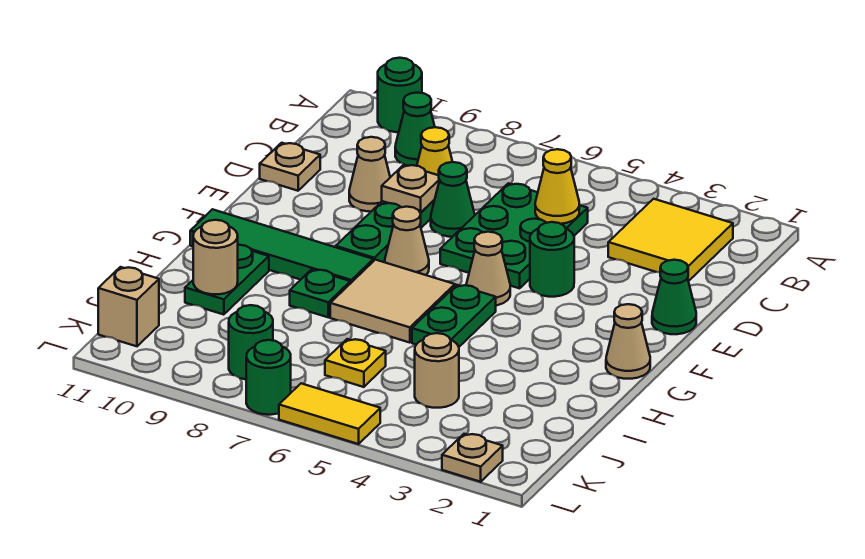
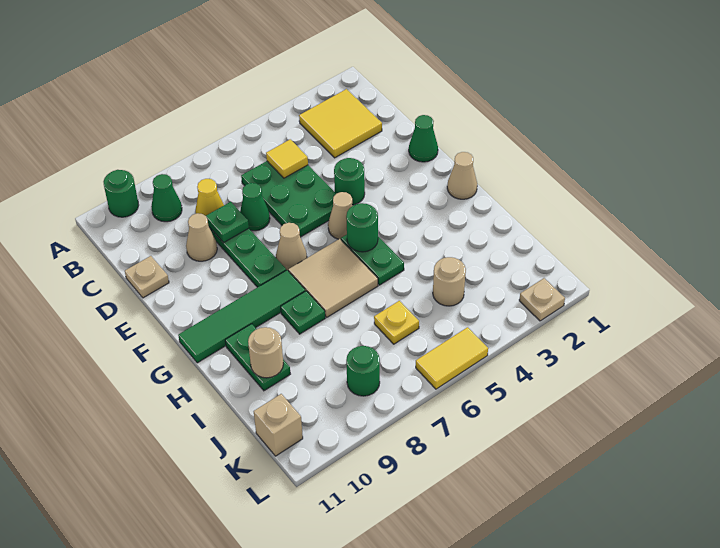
yellow cone C5 level 2 -> yellow tile C5 level 2
tan plate D8 level 2 -> green plate D8 level 2
green round brick L7 level 1 -> green round brick G5 level 2

